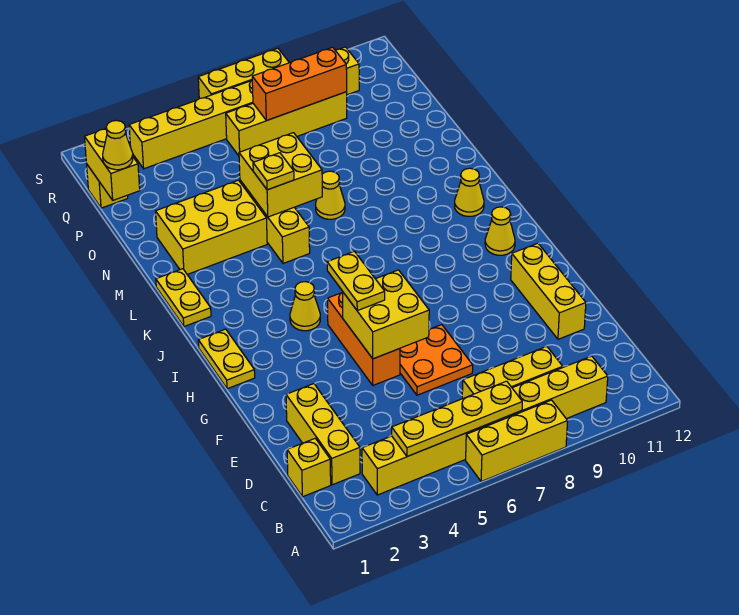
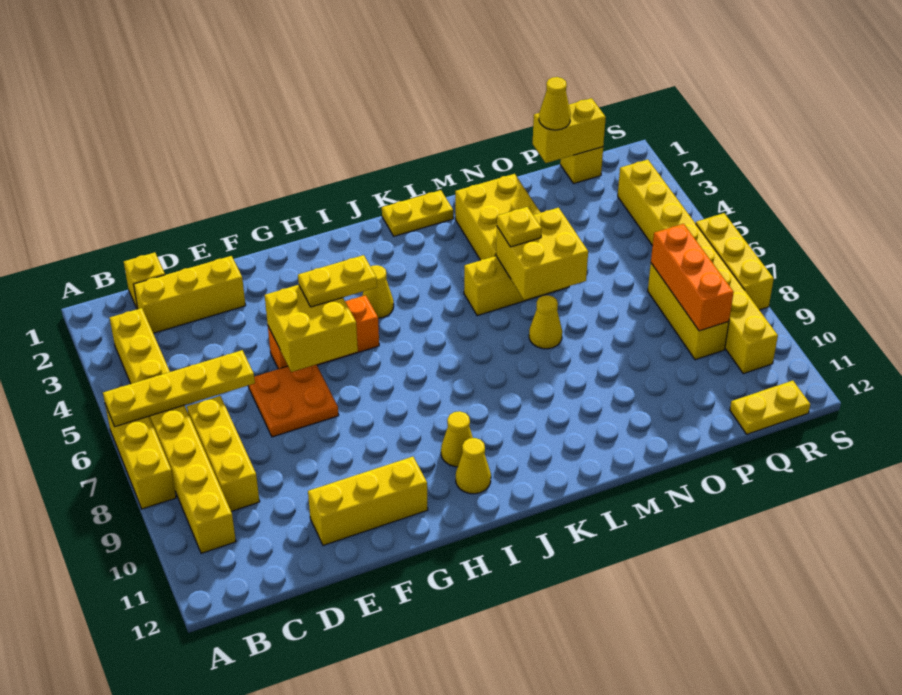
yellow plate B4:B7 level 2 -> yellow plate A6:D6 level 2
yellow plate H1:I1 level 1 -> yellow plate Q12:R12 level 1
yellow cone K11 level 1 -> yellow cone I10 level 1
yellow brick Q6:Q9 level 1 -> yellow brick Q7:Q9 level 1

